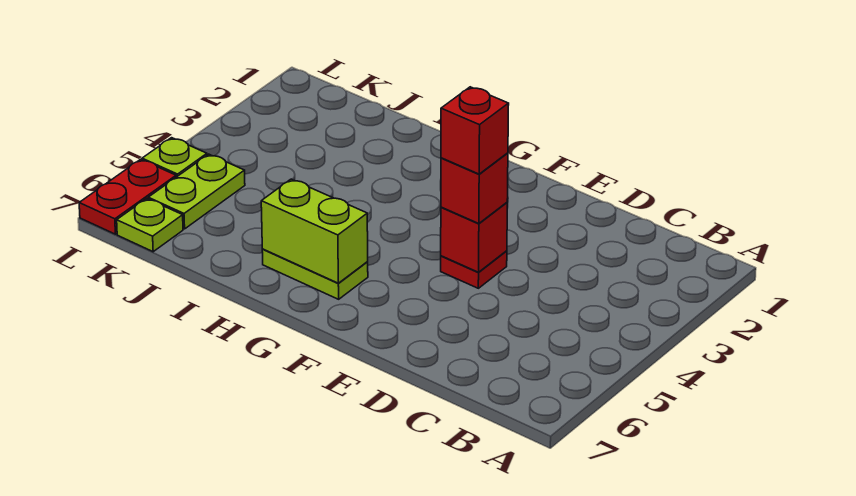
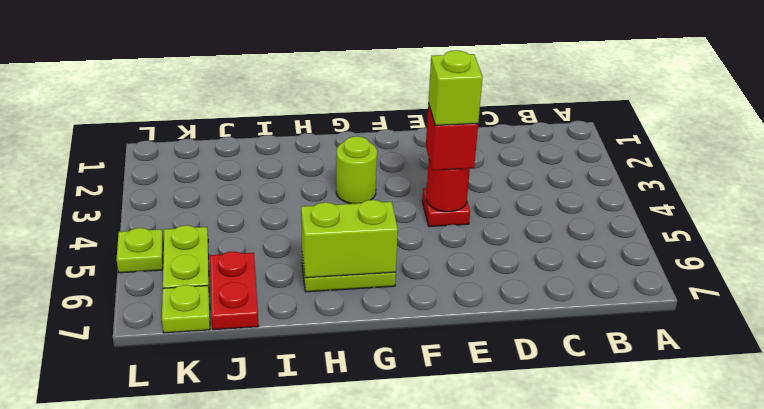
red brick E4 level 2 -> red round brick E4 level 2
red brick E4 level 4 -> lime brick E4 level 4
none -> lime round brick G3 level 1
red plate L6:L7 level 1 -> red plate J6:J7 level 1

